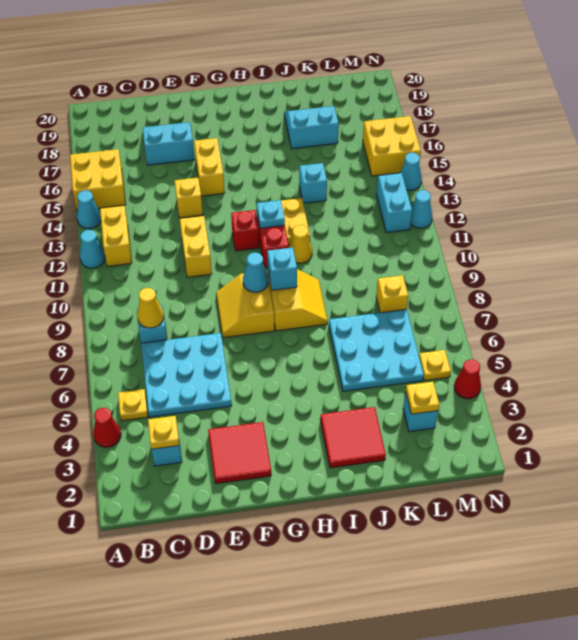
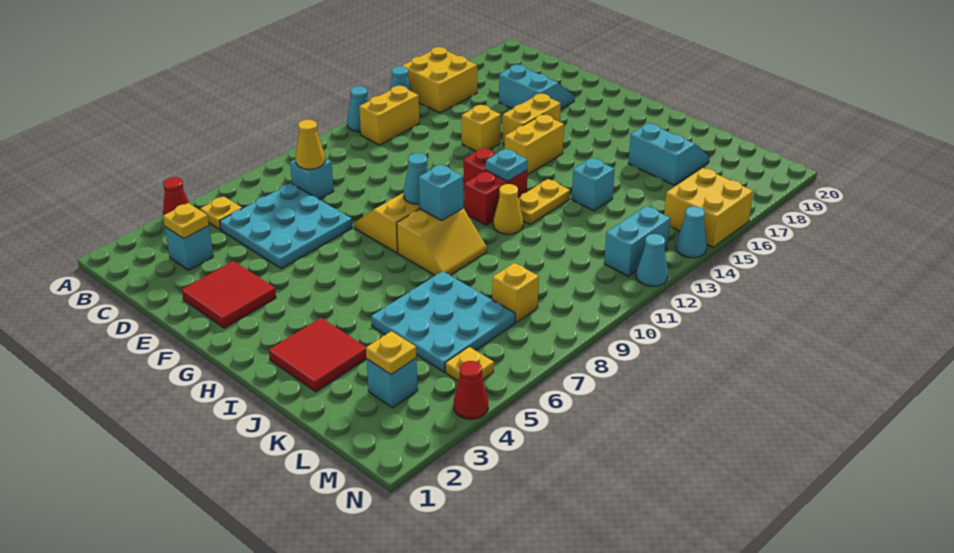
yellow brick E11:E12 level 1 -> yellow brick G14:G15 level 1

